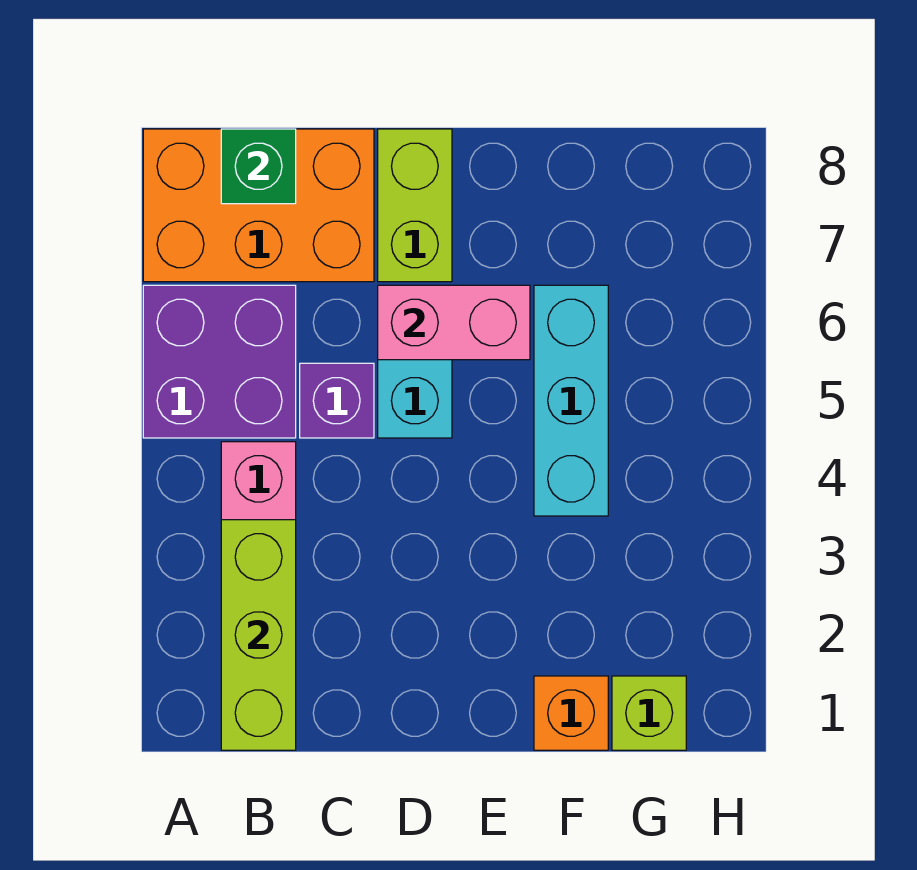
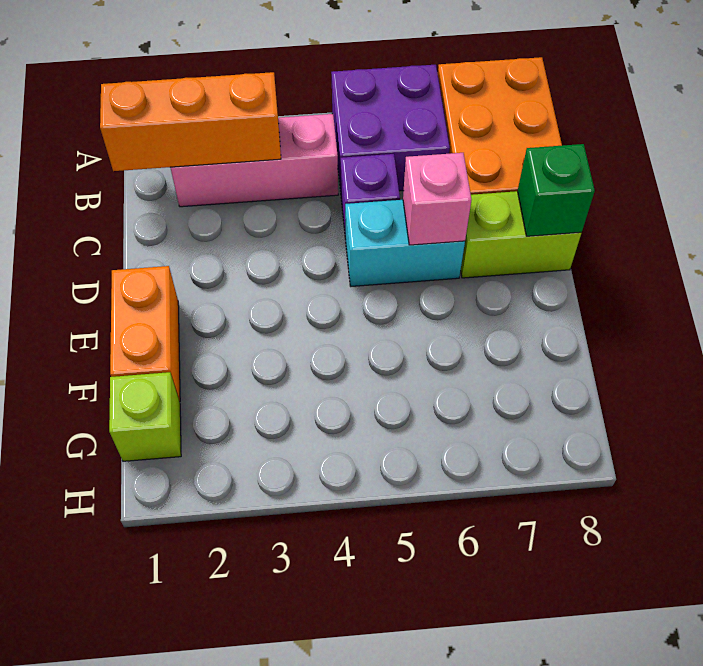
lime brick B1:B3 level 2 -> orange brick B1:B3 level 2
green brick B8 level 2 -> green brick D8 level 2
pink brick D6:E6 level 2 -> pink brick D6 level 2
orange brick F1 level 1 -> orange brick E1:F1 level 1
cyan brick F4:F6 level 1 -> none

